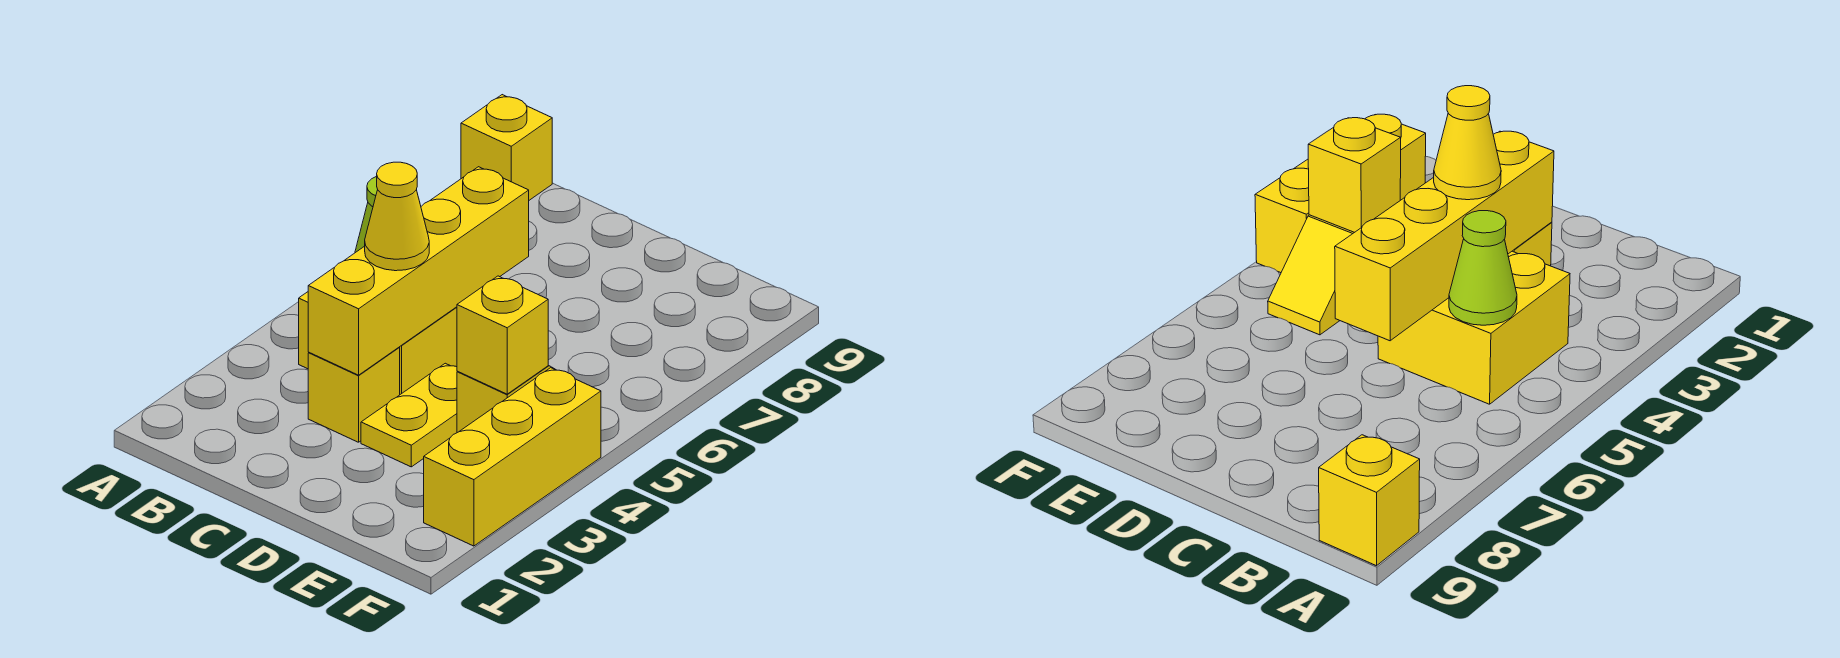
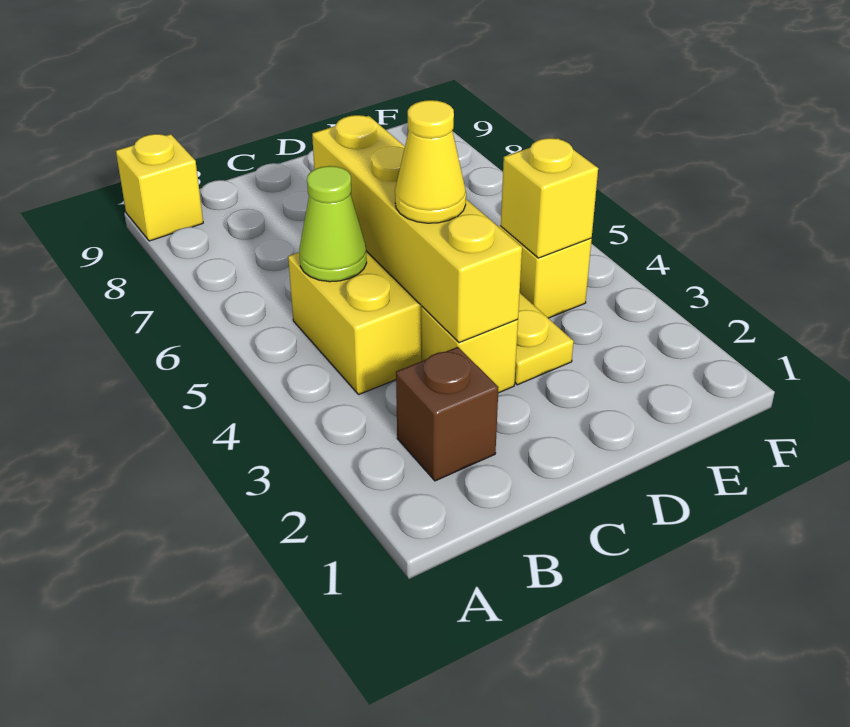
none -> brown brick B2 level 1
yellow brick F2:F4 level 1 -> none

